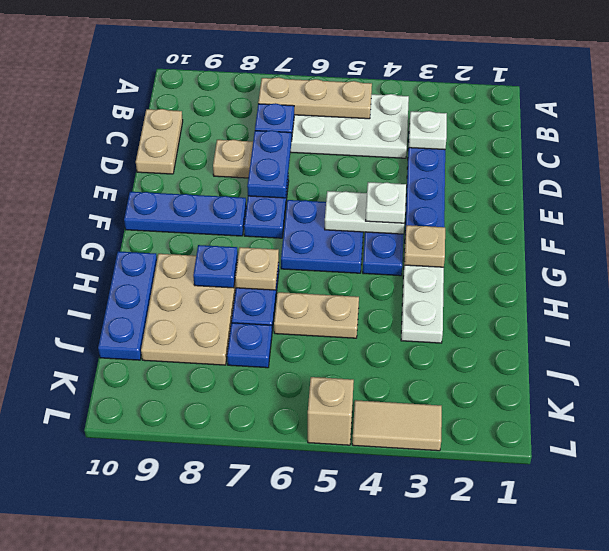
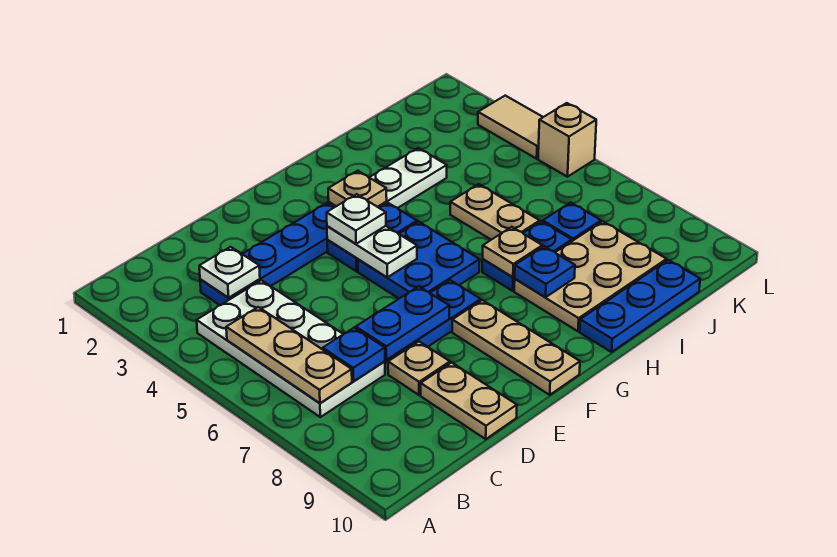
tan plate C10:D10 level 1 -> tan plate D9:D10 level 1
blue plate F8:F10 level 1 -> tan plate F8:F10 level 1

